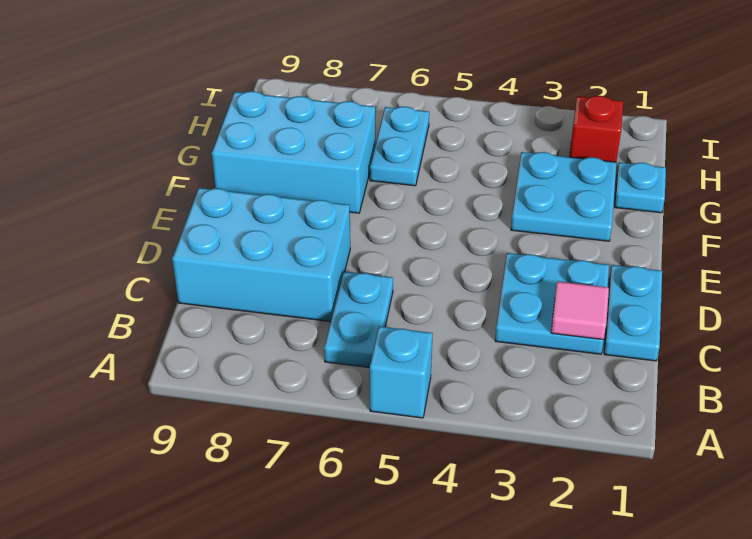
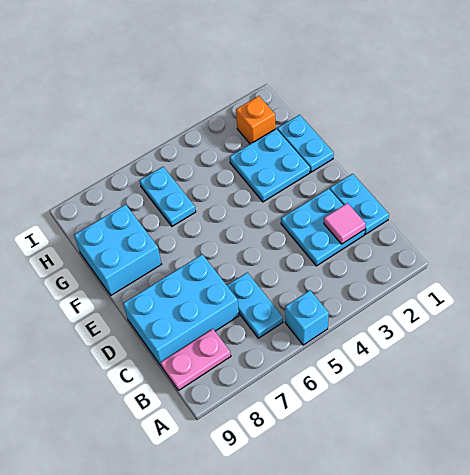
none -> pink plate B8:B9 level 1
cyan brick F7:G9 level 1 -> cyan brick F8:G9 level 1
cyan plate G1 level 1 -> cyan plate F1:G1 level 1
red brick H2 level 1 -> orange brick H2 level 1

